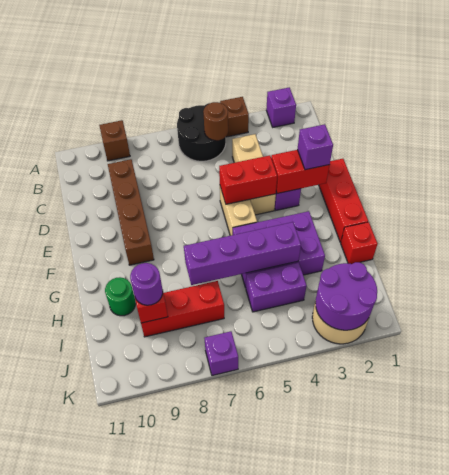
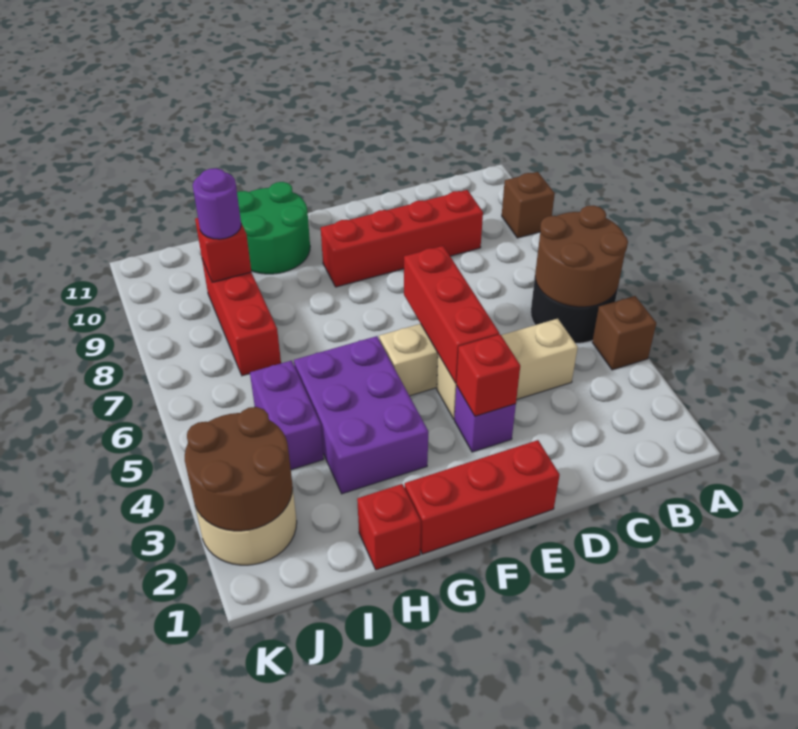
purple brick A2 level 1 -> none
brown round brick B5 level 2 -> brown round brick A5:B6 level 2
brown brick C9:F9 level 1 -> red brick C9:F9 level 1
red brick E2:E3 level 2 -> red brick E3 level 2
purple brick E2 level 3 -> none
red brick E4:E5 level 2 -> red brick E4:E6 level 2
purple brick H4:H7 level 2 -> none
green round brick H10 level 1 -> green round brick G10:H11 level 1
purple round brick J2:K3 level 2 -> brown round brick J2:K3 level 2
purple brick K7 level 1 -> none

